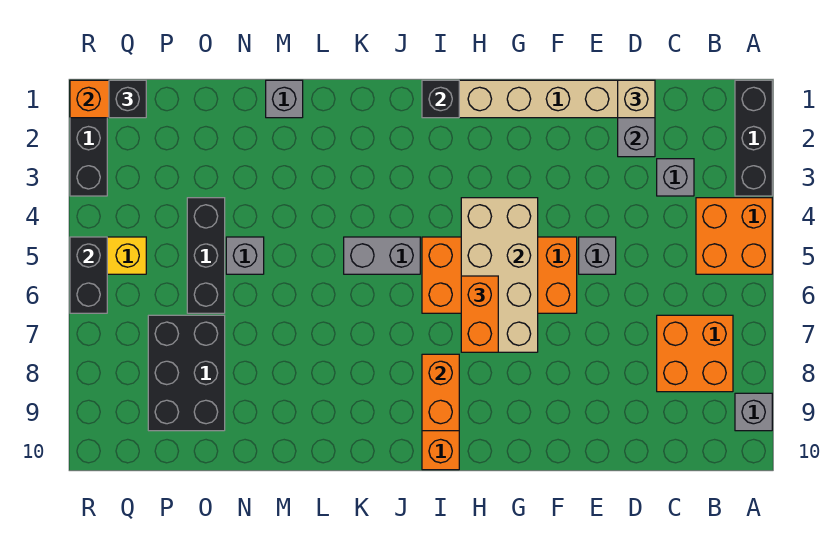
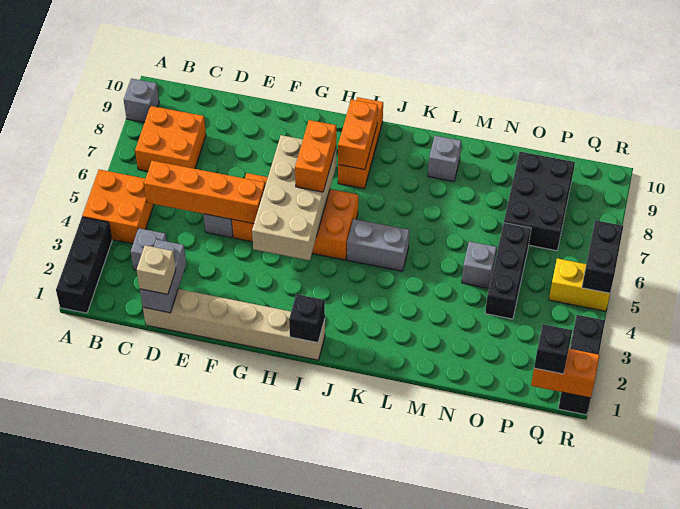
none -> orange brick C5:F5 level 2
grey brick M1 level 1 -> grey brick L9 level 1

